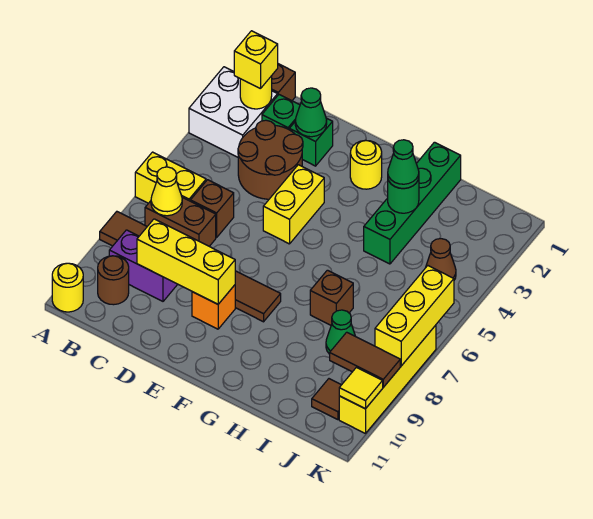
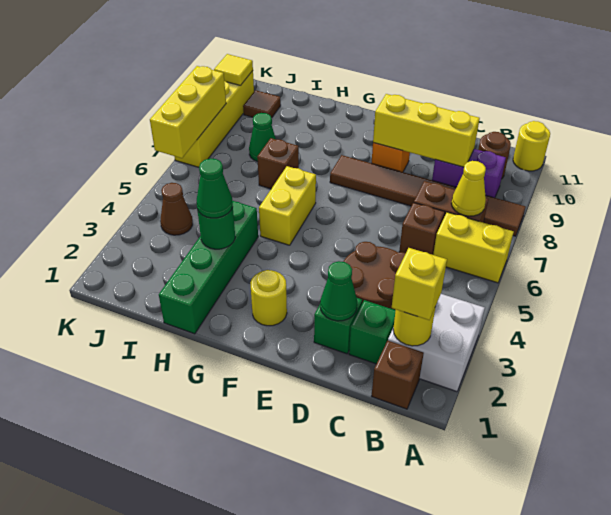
yellow brick E4:E5 level 1 -> yellow brick G5:G6 level 1
brown tile J9:K9 level 2 -> none

